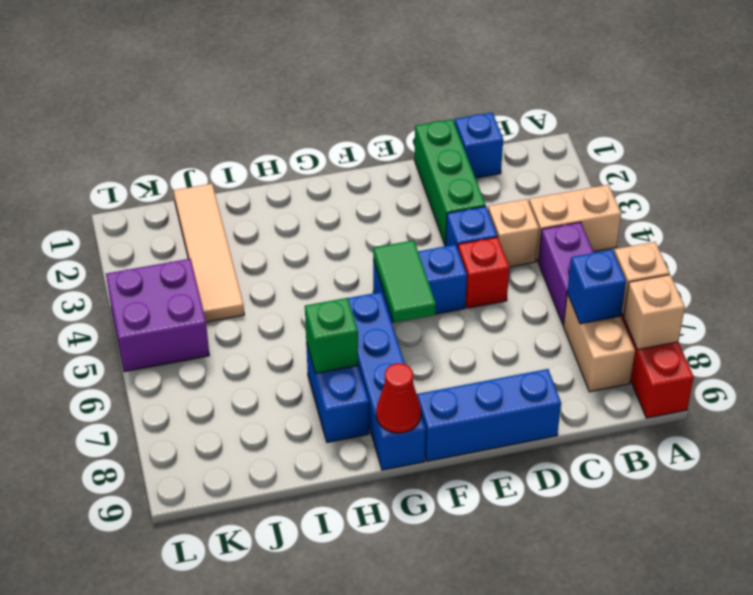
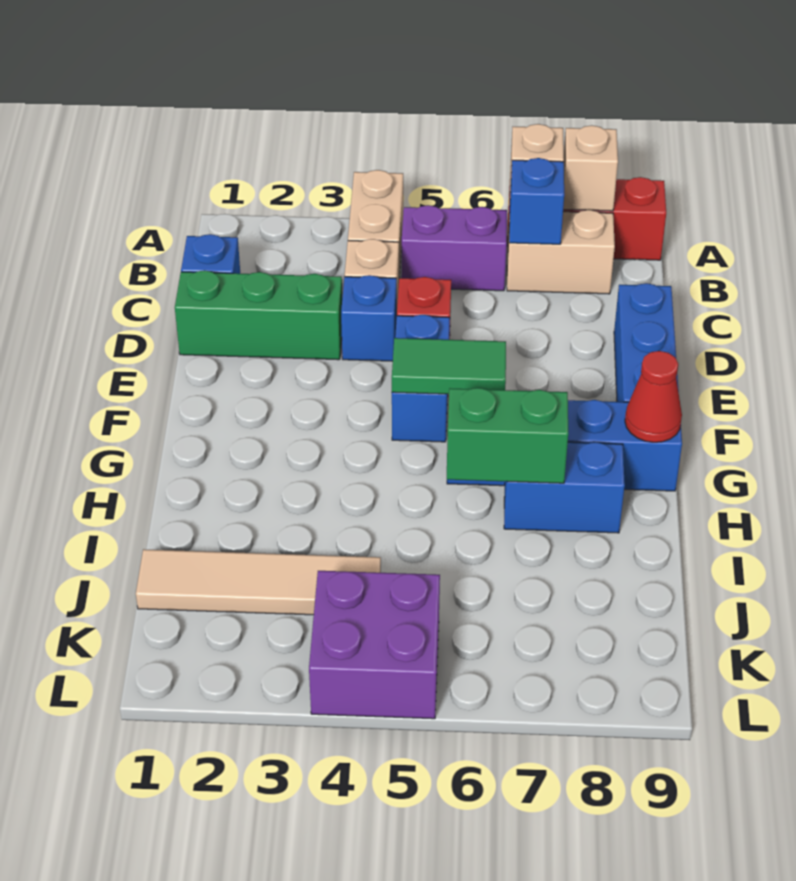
green brick H7 level 2 -> green brick H6:H7 level 2

